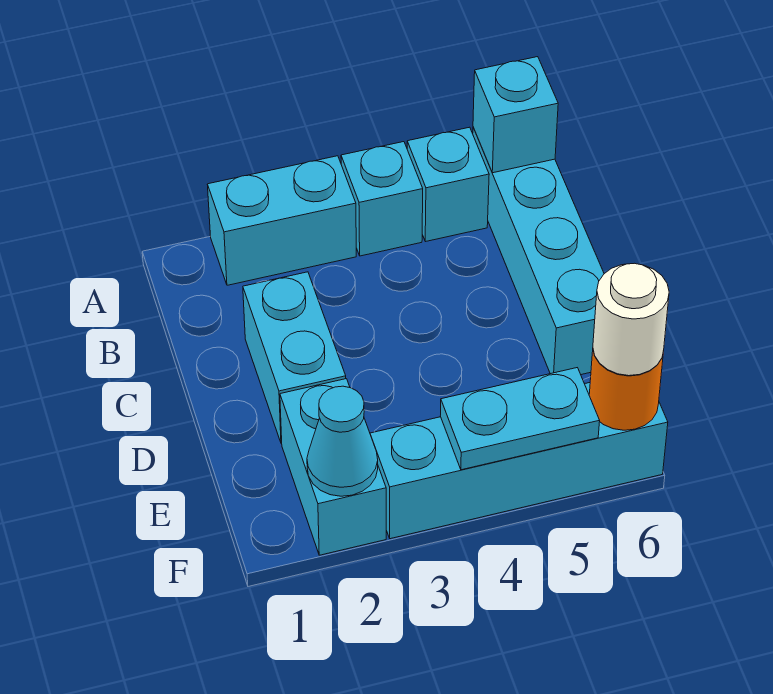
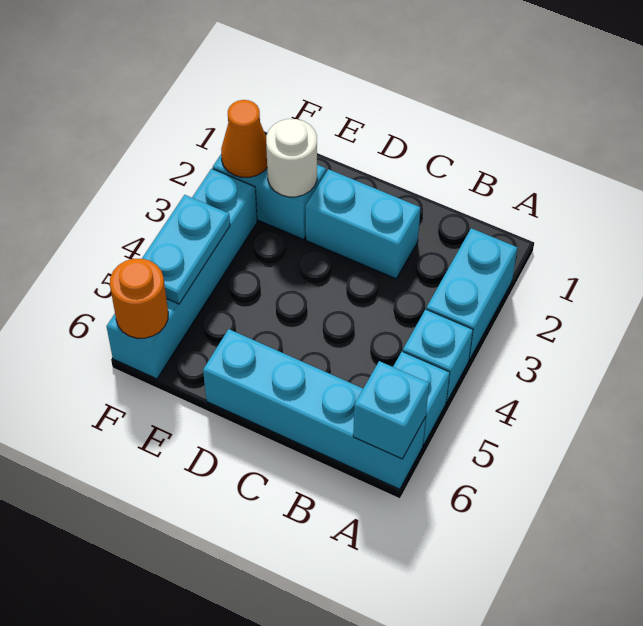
cyan cone F2 level 2 -> orange cone F2 level 2
white round brick F6 level 3 -> white round brick E2 level 2

